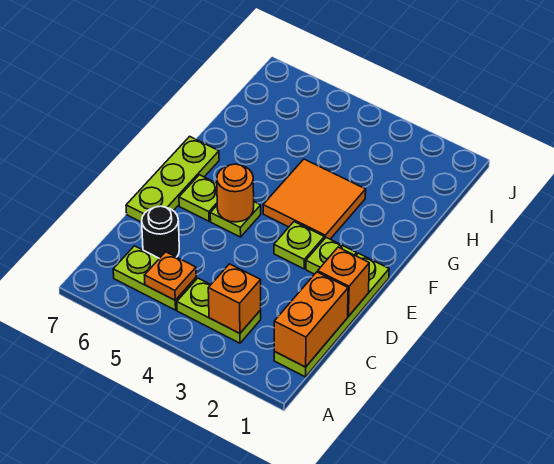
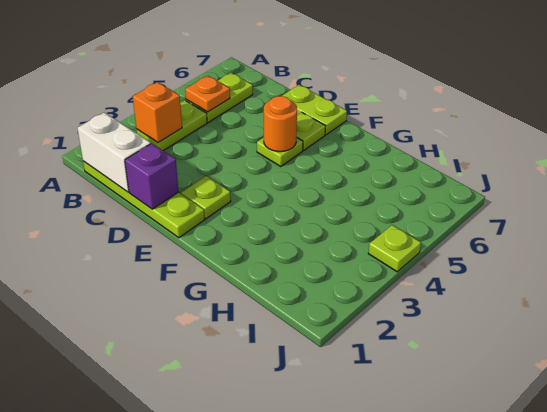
orange brick B1:C1 level 2 -> white brick B1:C1 level 2
black round brick C6 level 1 -> none
orange brick D1 level 2 -> purple brick D1 level 2
lime plate D7:F7 level 1 -> lime plate D7:E7 level 1
lime plate E3 level 1 -> lime plate J4 level 1
orange tile F3:G4 level 1 -> none

